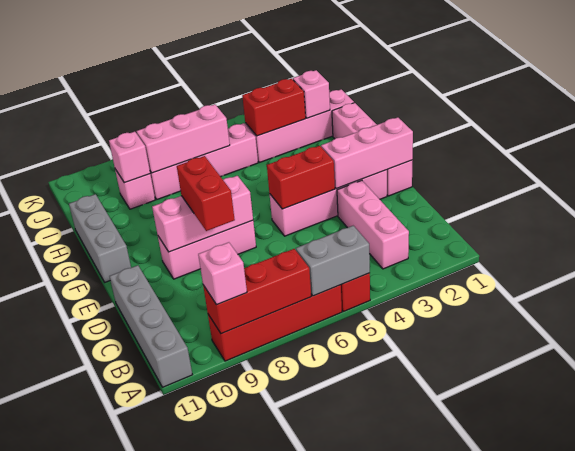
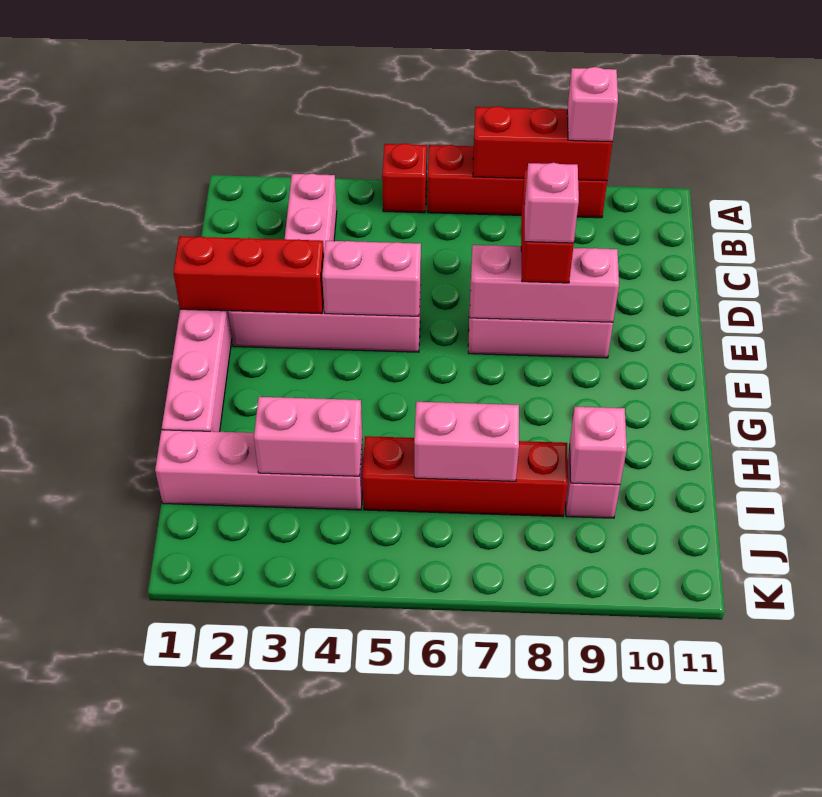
grey brick A5:A6 level 2 -> none
grey brick A11:D11 level 1 -> none
pink brick E1:E3 level 2 -> red brick E1:E3 level 2
red brick E4:E5 level 2 -> pink brick E4:E5 level 2
grey brick F11:H11 level 1 -> none
pink brick I2 level 2 -> pink brick E8 level 4
red brick I3:I4 level 2 -> pink brick I3:I4 level 2
pink brick I5:I8 level 1 -> red brick I5:I8 level 1
pink brick I6:I8 level 2 -> pink brick I6:I7 level 2

